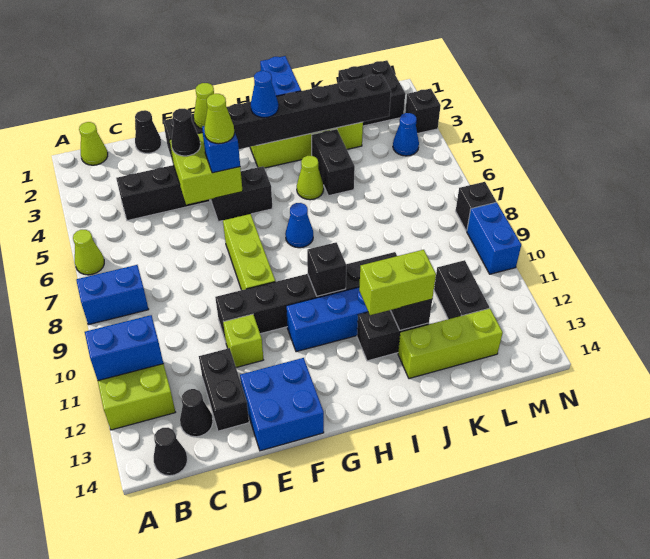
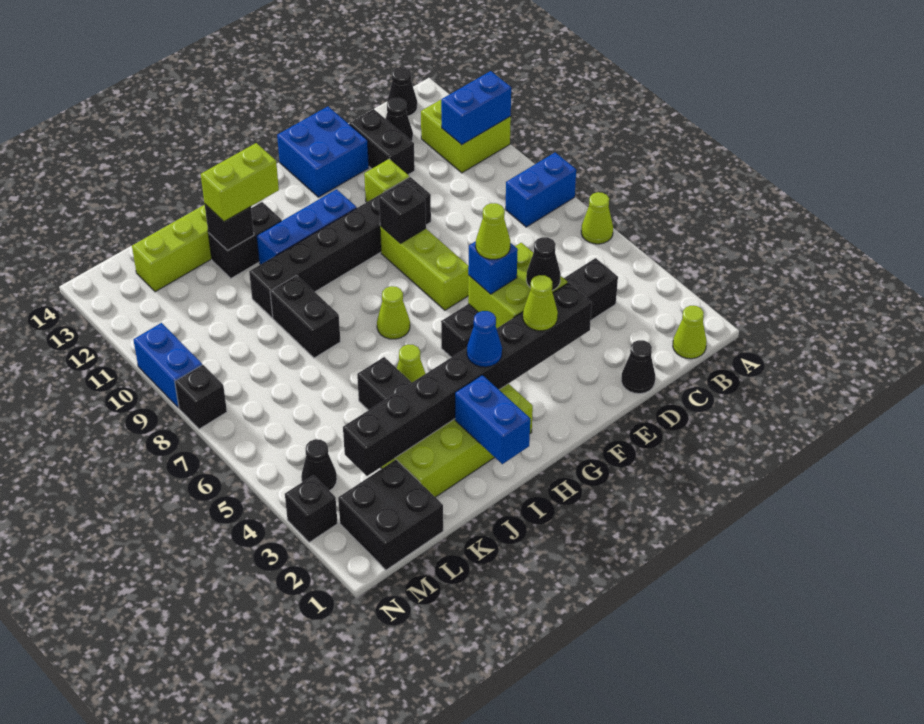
blue cone H7 level 1 -> lime cone H7 level 1
black brick H10 level 2 -> black brick F9 level 2
black brick L11:L12 level 1 -> black brick J8:J9 level 1
blue cone M4 level 1 -> black cone M4 level 1

